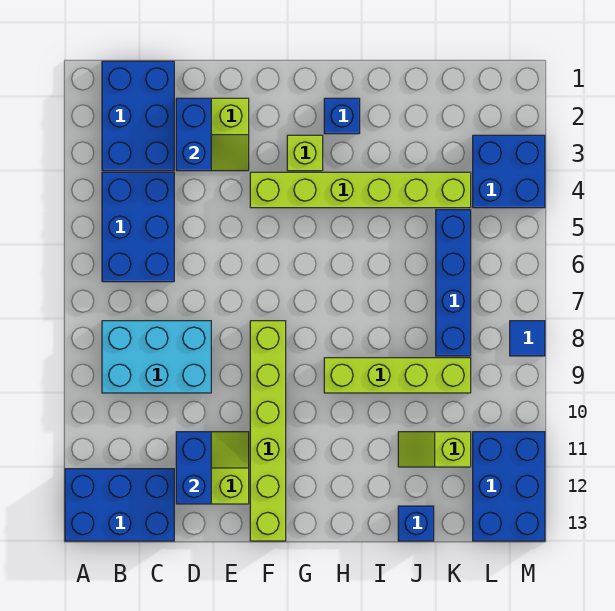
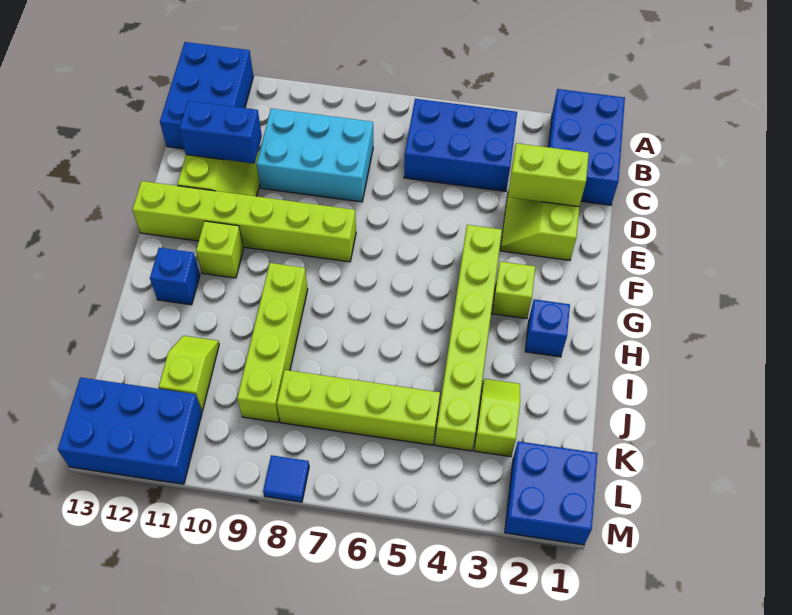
blue brick B1:C3 level 1 -> blue brick A1:C2 level 1
cyan brick B8:D9 level 1 -> cyan brick C8:D10 level 1
blue brick D2:D3 level 2 -> lime brick D2:D3 level 2
none -> lime brick G11 level 1
none -> lime slope J3:K3 level 1 top K
blue brick J13 level 1 -> blue brick H12 level 1
blue brick K5:K8 level 1 -> lime brick K5:K8 level 1
blue brick L3:M4 level 1 -> blue brick L1:M2 level 1

